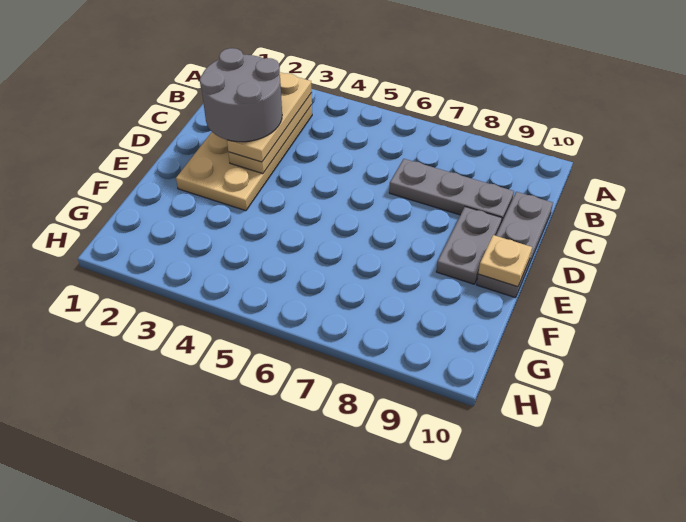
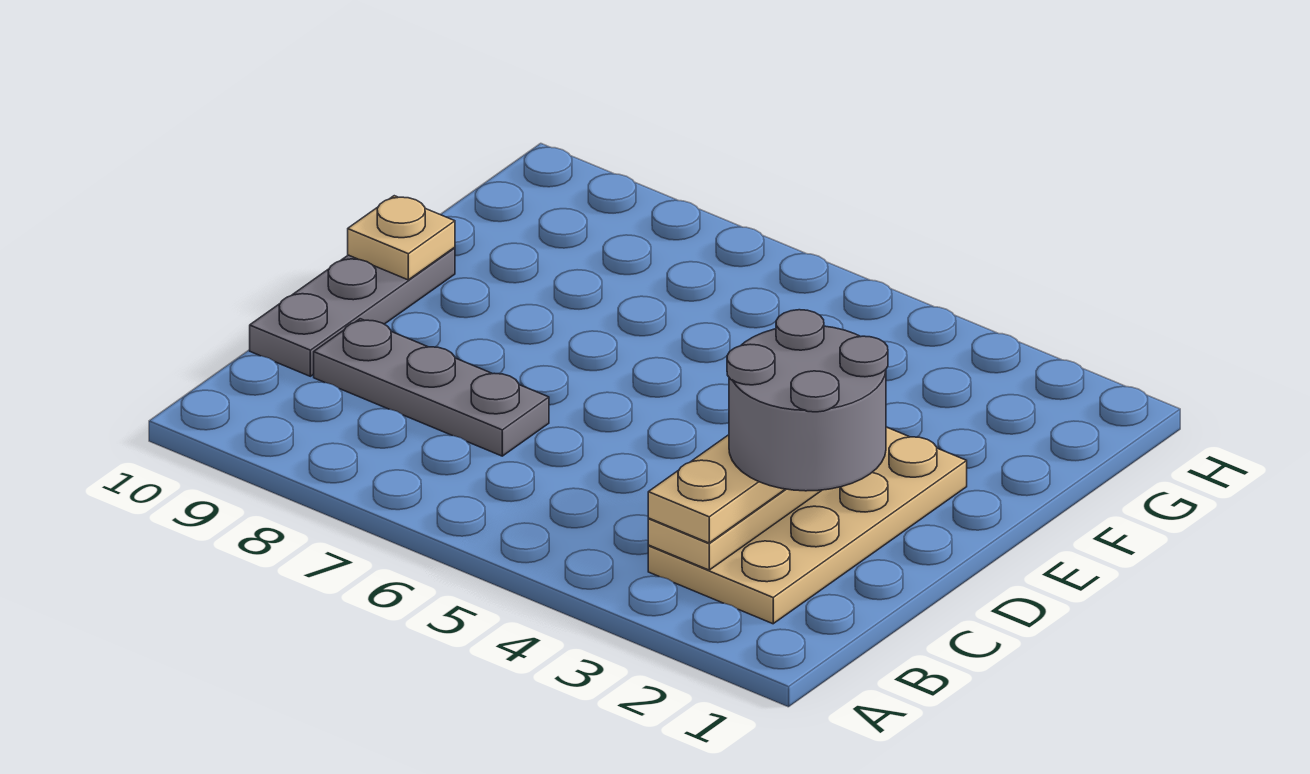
grey plate D9:E9 level 1 -> none

